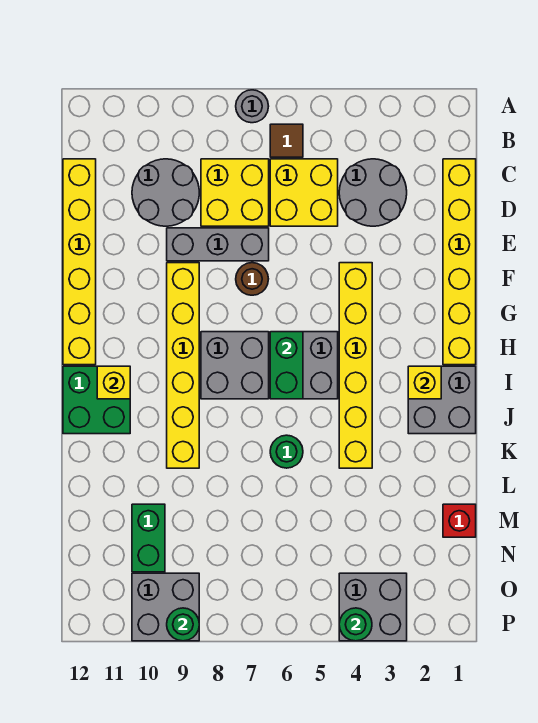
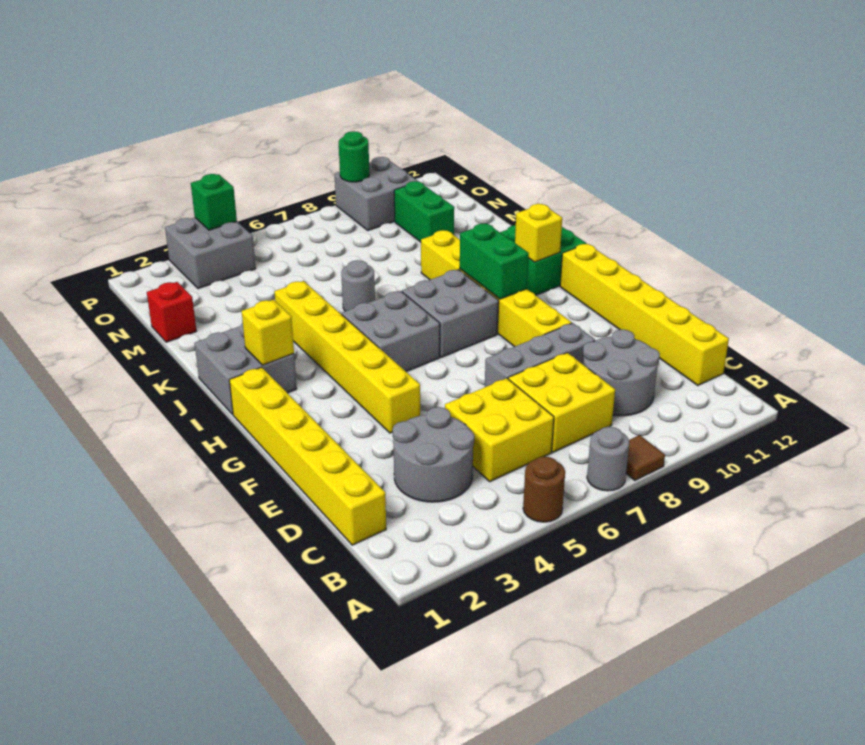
brown tile B6 level 1 -> brown tile A8 level 1
brown round brick F7 level 1 -> brown round brick A5 level 1
green brick H6:I6 level 2 -> green brick H9:I9 level 2
green round brick K6 level 1 -> grey round brick K6 level 1
green round brick P4 level 2 -> green brick P4 level 2

